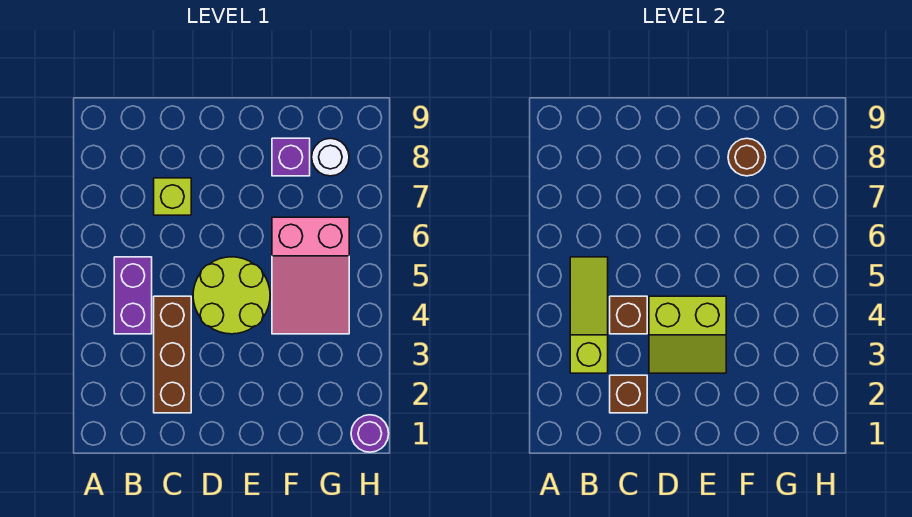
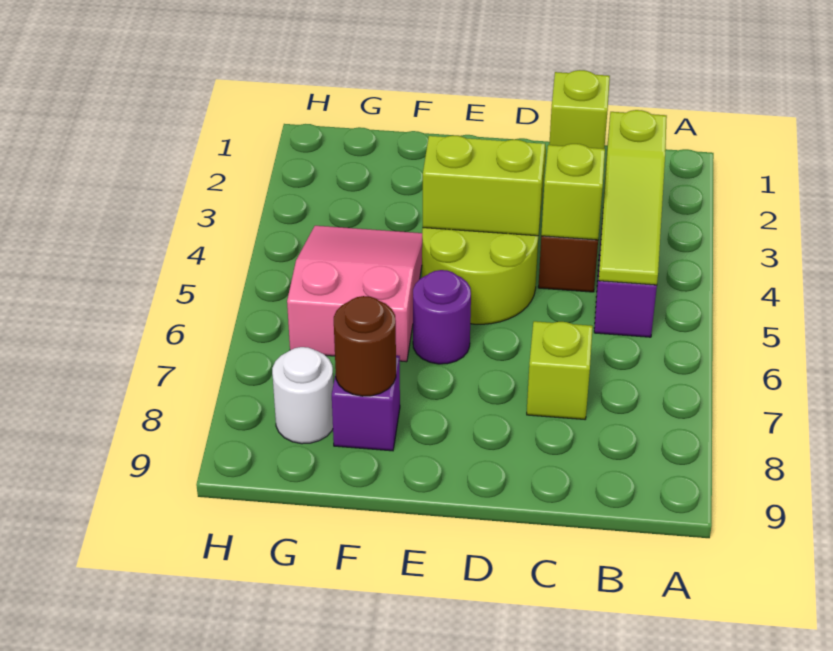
brown brick C2 level 2 -> lime brick C2 level 2
brown brick C4 level 2 -> lime brick C4 level 2
purple round brick H1 level 1 -> purple round brick E6 level 1

